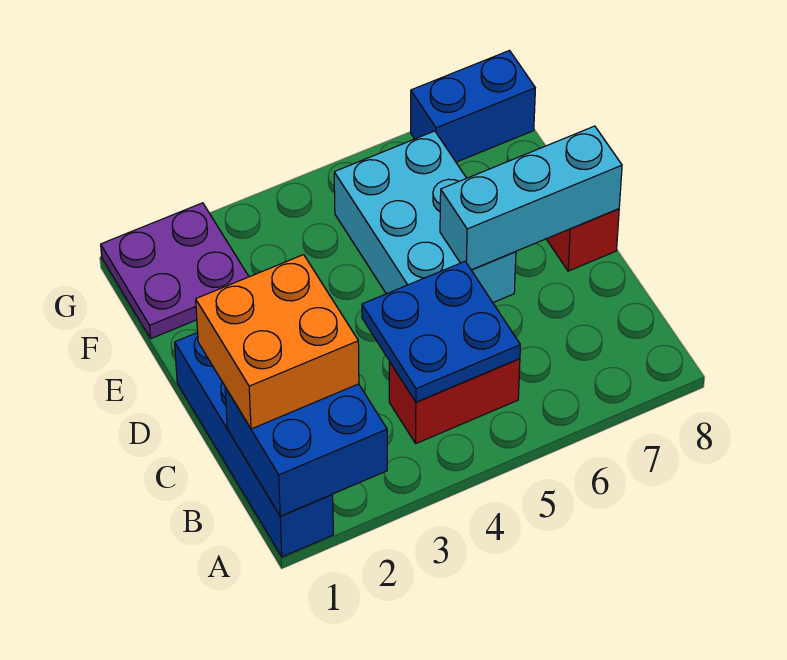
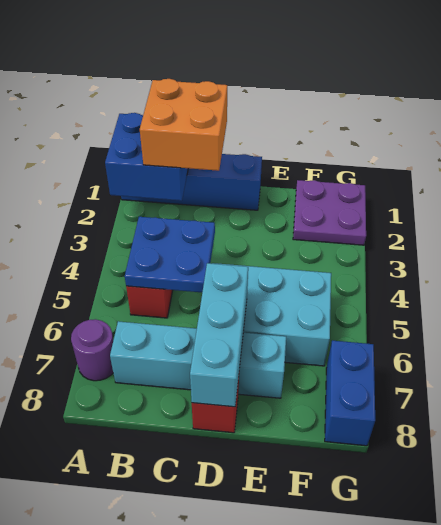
none -> purple round brick A7 level 1
none -> cyan brick B7:E7 level 1

